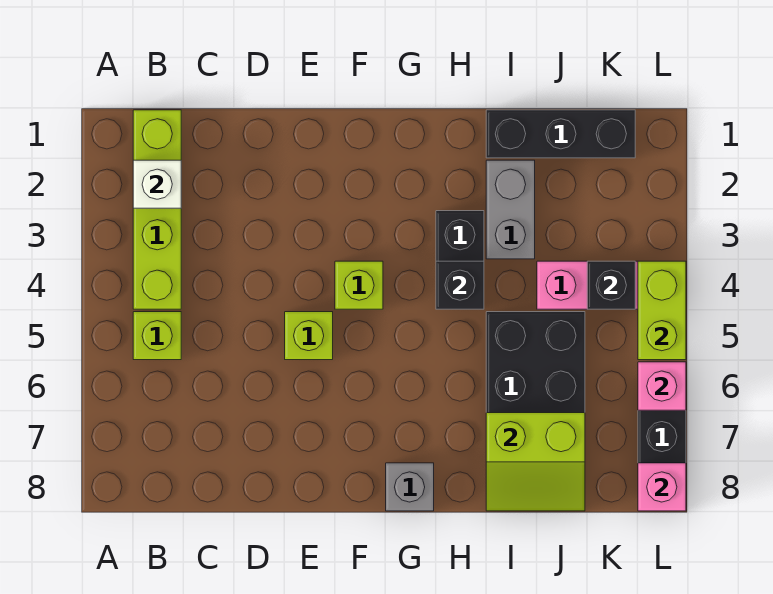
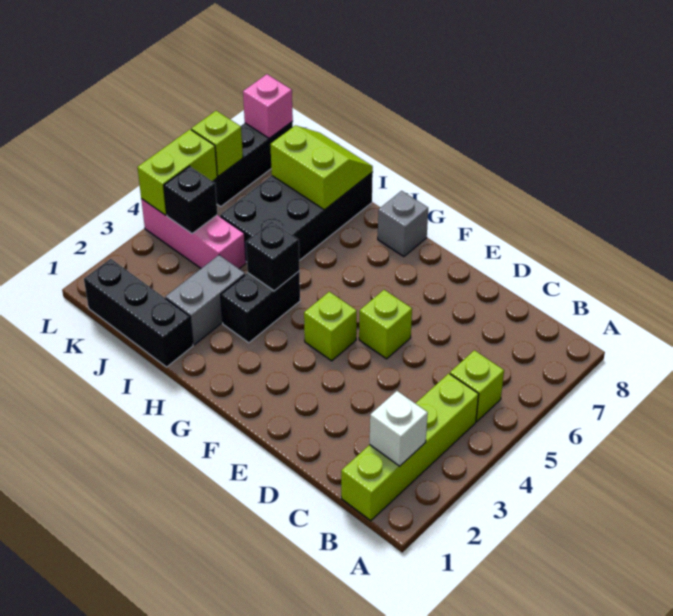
pink brick L6 level 2 -> lime brick L6 level 2

